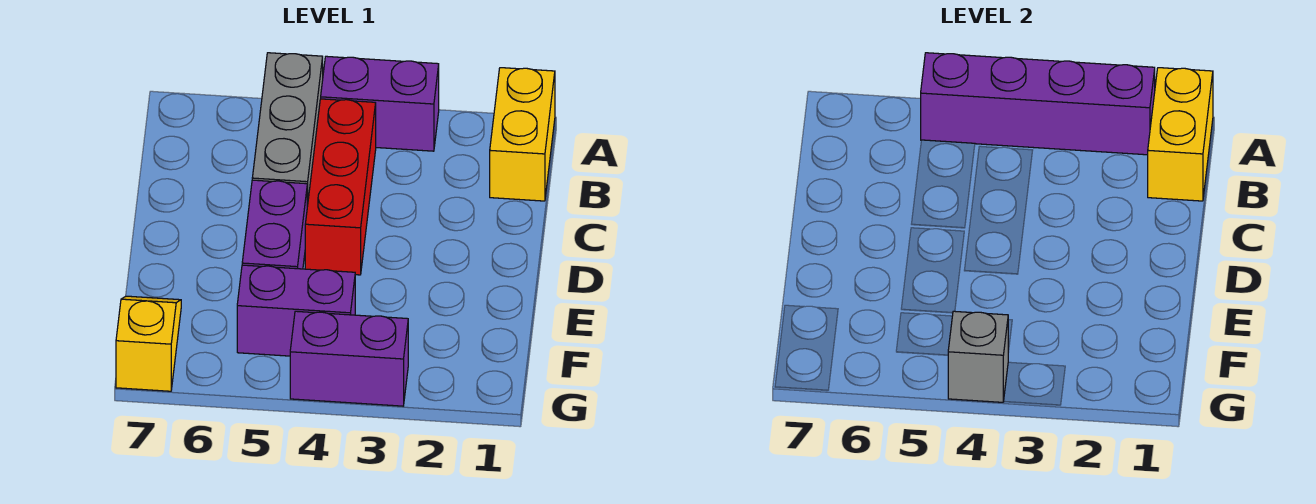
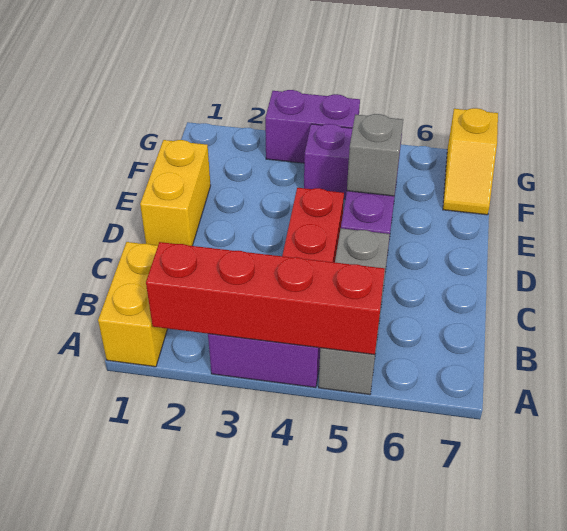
yellow brick A1:B1 level 2 -> yellow brick D1:E1 level 1
purple brick A2:A5 level 2 -> red brick A2:A5 level 2
grey brick G4 level 2 -> grey brick E5 level 2

